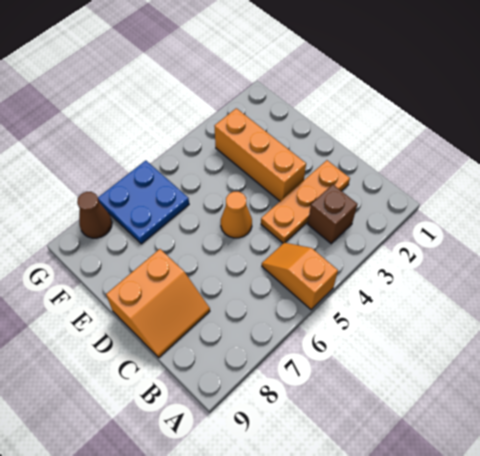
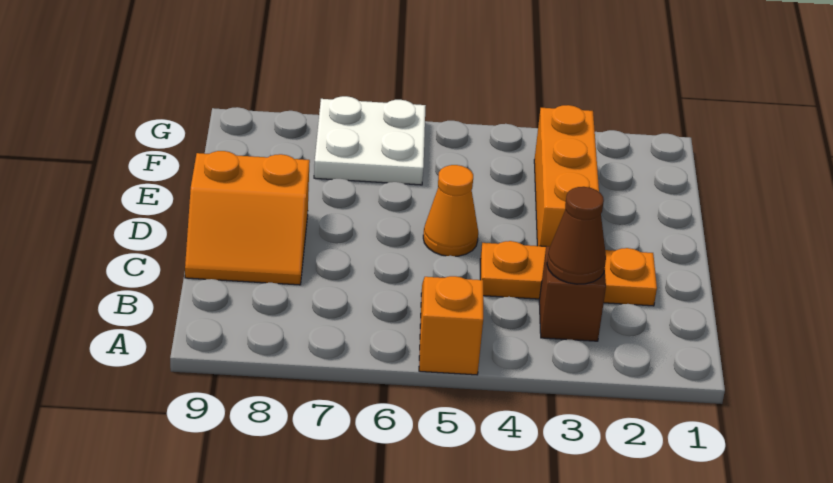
blue plate F6:G7 level 1 -> white plate F6:G7 level 1
brown cone G8 level 1 -> brown cone B3 level 2

